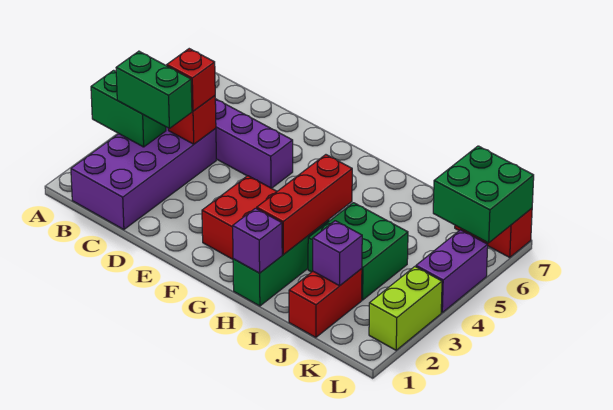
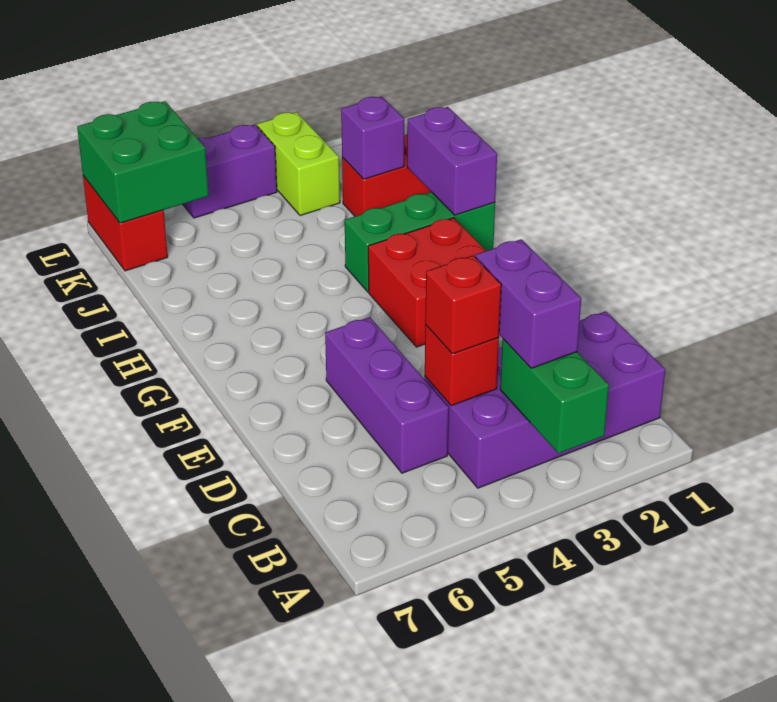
green brick B3:C3 level 3 -> purple brick B3:C3 level 3
purple brick H1 level 2 -> purple brick H1:I1 level 2
red brick H2:H4 level 2 -> none
green brick I3:J4 level 1 -> none
lime brick L2:L3 level 1 -> lime brick K3:L3 level 1

